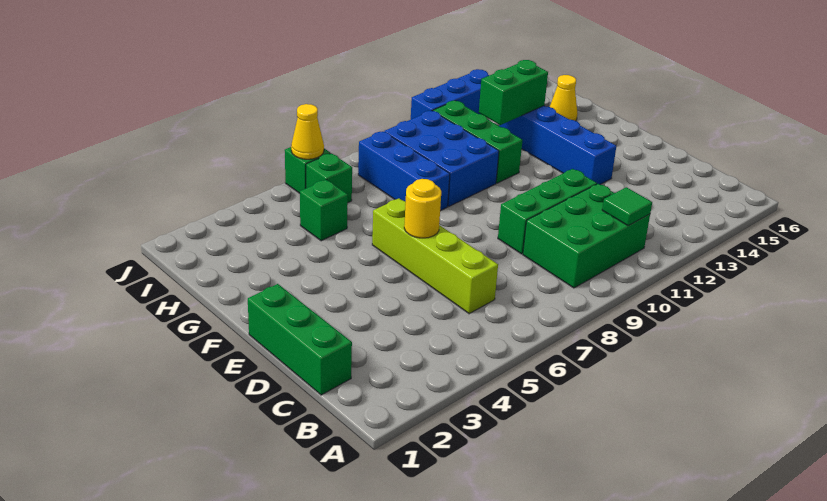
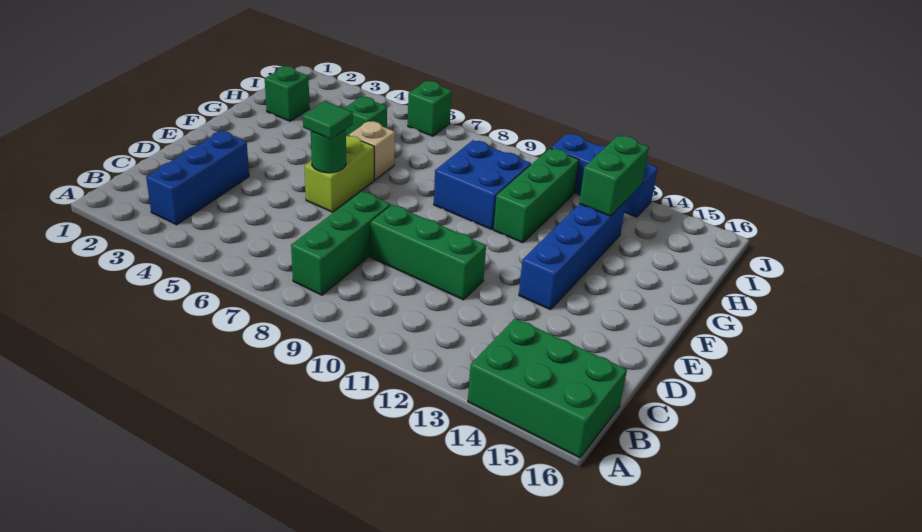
green brick B9:C11 level 1 -> green brick A14:B16 level 1
green tile B11 level 2 -> green tile E6 level 3
green brick C1:E1 level 1 -> green brick B8:D8 level 1
lime brick C6:F6 level 1 -> lime brick E6:F6 level 1
yellow round brick E6 level 2 -> green round brick E6 level 2
none -> tan brick G6 level 1
blue brick G8:I8 level 1 -> blue brick B3:D3 level 1
blue brick G9:I10 level 1 -> blue brick G9:H10 level 1
green brick H12:H13 level 2 -> green brick H13:I13 level 2
yellow cone H15 level 1 -> none
green brick I6 level 1 -> green brick H2 level 1
yellow cone J6 level 2 -> none

